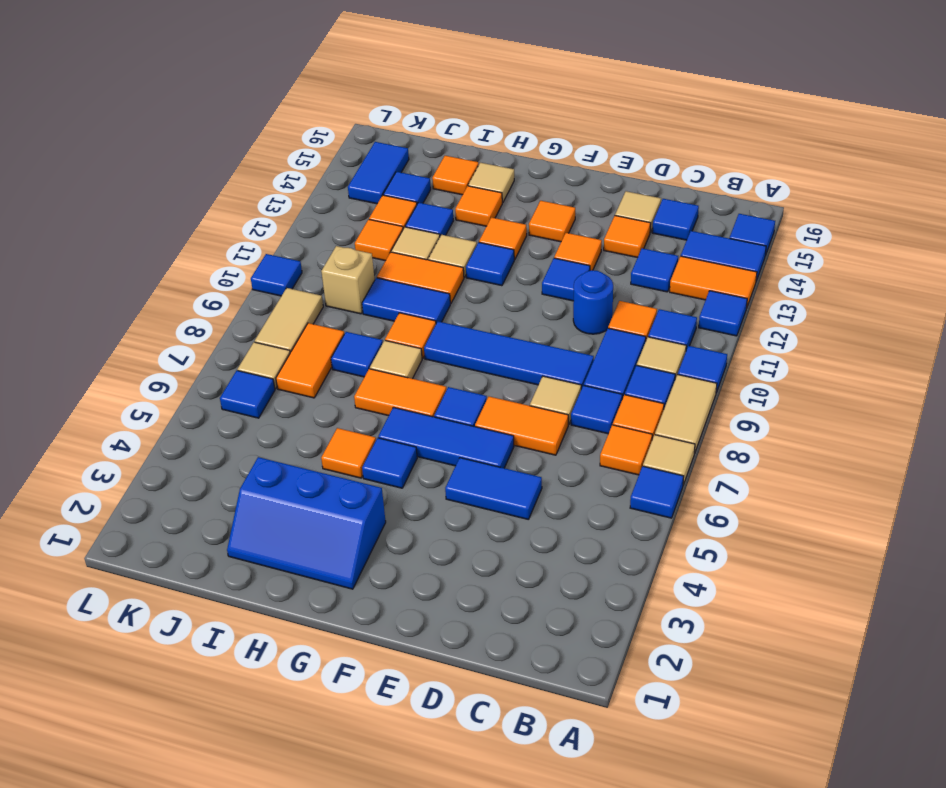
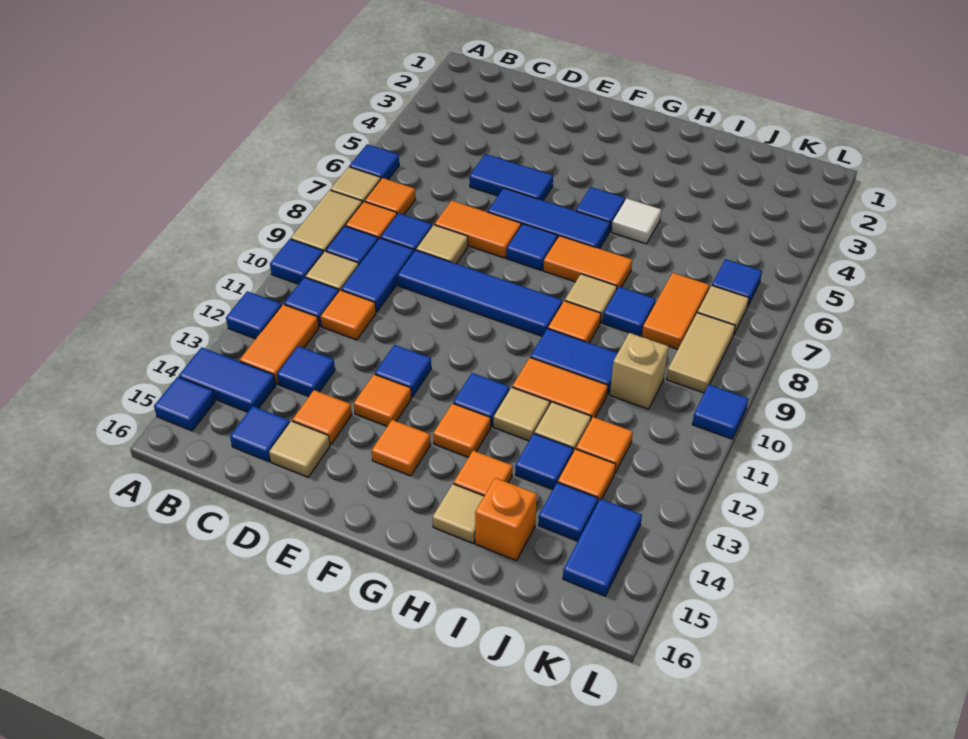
orange tile A13:B13 level 1 -> orange tile B12:B13 level 1
blue round brick D11 level 1 -> none
blue slope G2:I3 level 1 top 3 -> none
orange tile H5 level 1 -> white tile H5 level 1
orange tile I15 level 1 -> orange brick I15 level 1

